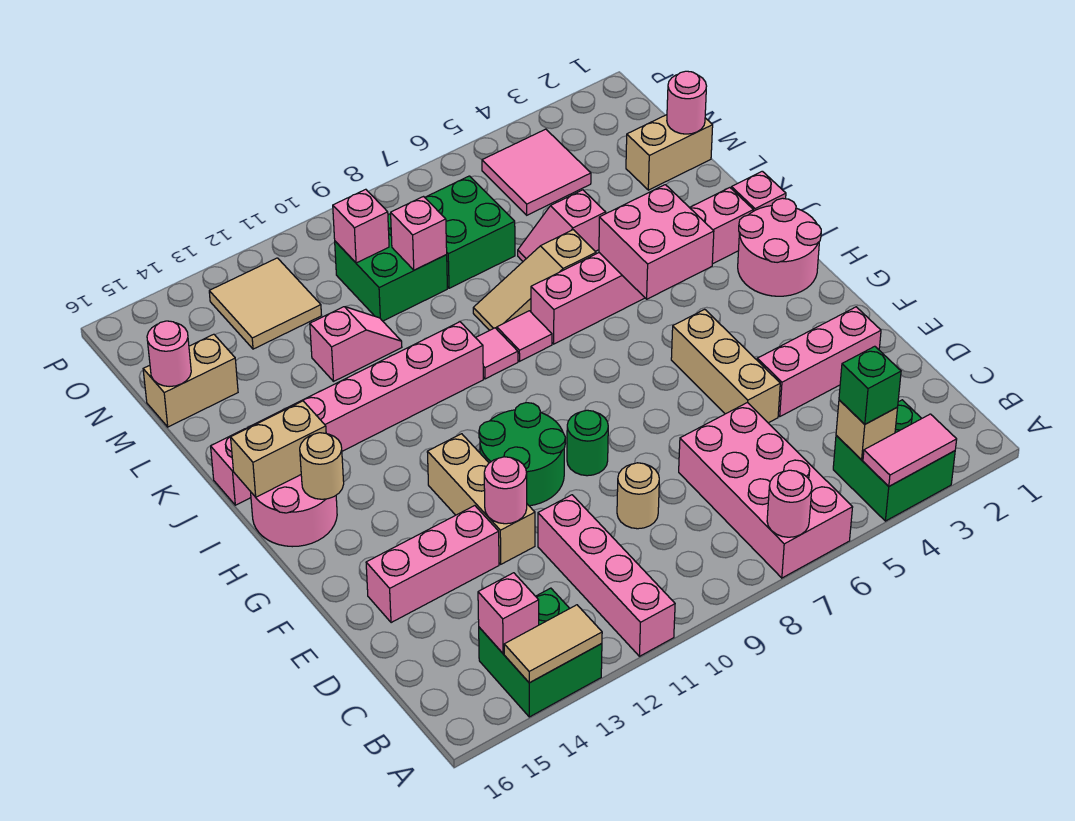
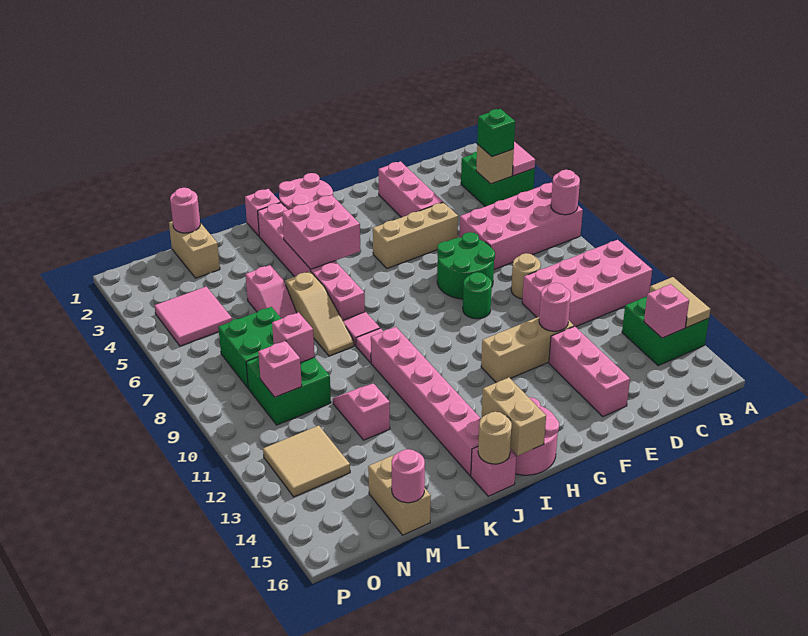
pink brick A11:D11 level 1 -> pink brick A10:D11 level 1
green round brick F10:G11 level 1 -> green round brick E7:F8 level 1
tan round brick H15 level 2 -> tan round brick J16 level 2

